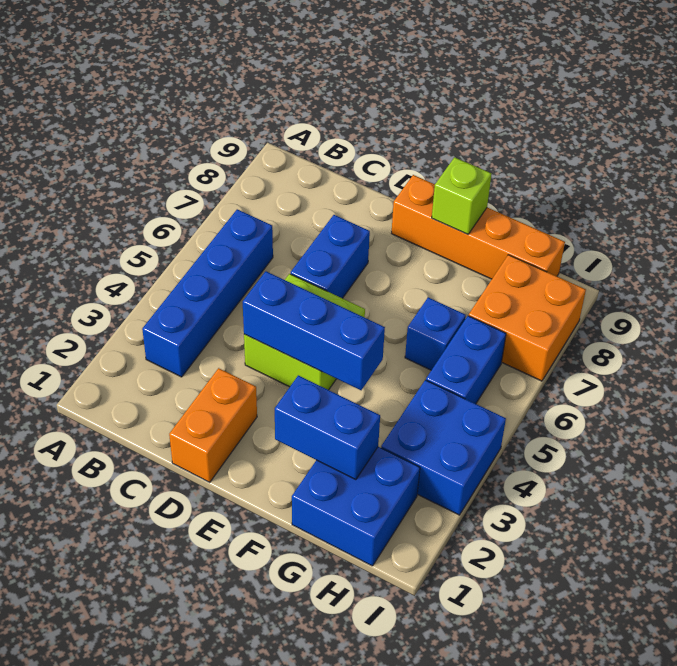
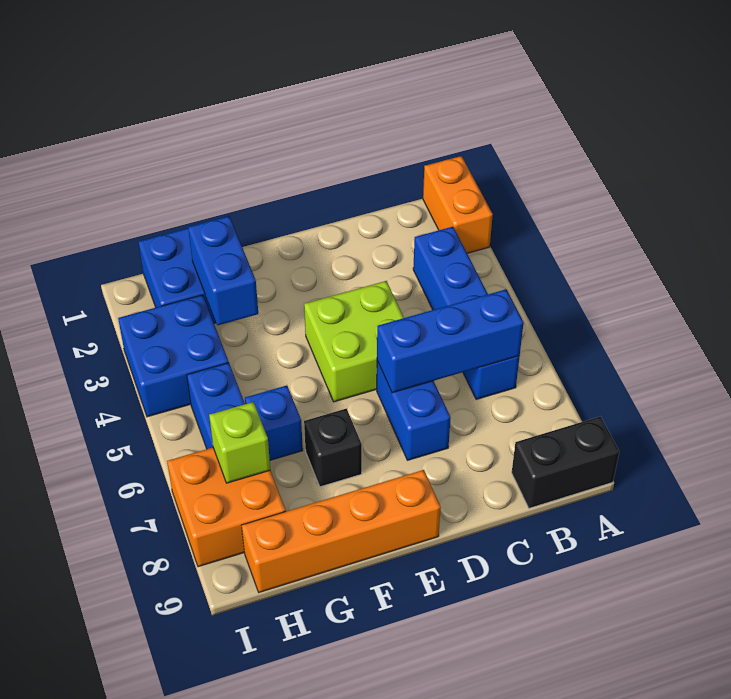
none -> black brick A9:B9 level 1
orange brick D1:D2 level 1 -> orange brick A1:A2 level 1
blue brick D4:F4 level 2 -> blue brick B6:D6 level 2
blue brick F2:G2 level 2 -> blue brick G2:G3 level 2
none -> black brick F7 level 1
lime brick F9 level 2 -> lime brick H7 level 2

